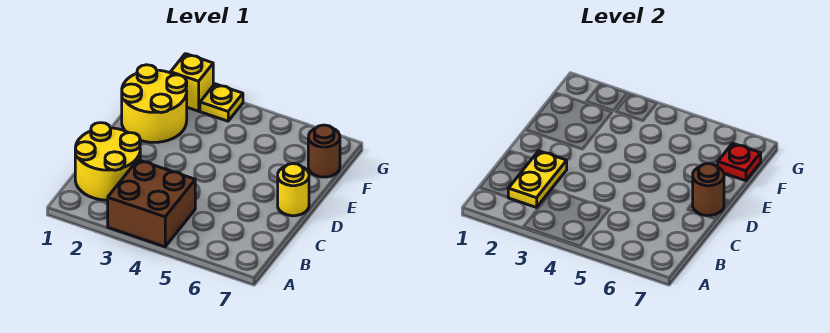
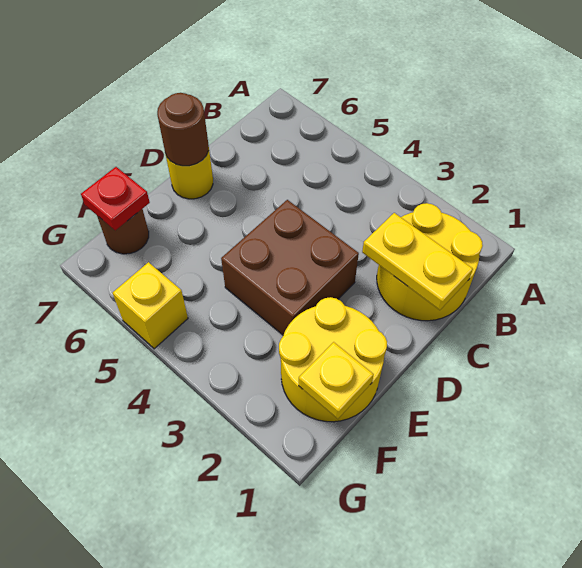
brown brick A3:B4 level 1 -> brown brick D3:E4 level 1
yellow plate B2:C2 level 2 -> yellow plate C1:C2 level 2
yellow brick G2 level 1 -> yellow brick G5 level 1
yellow plate G3 level 1 -> yellow plate F1 level 2

